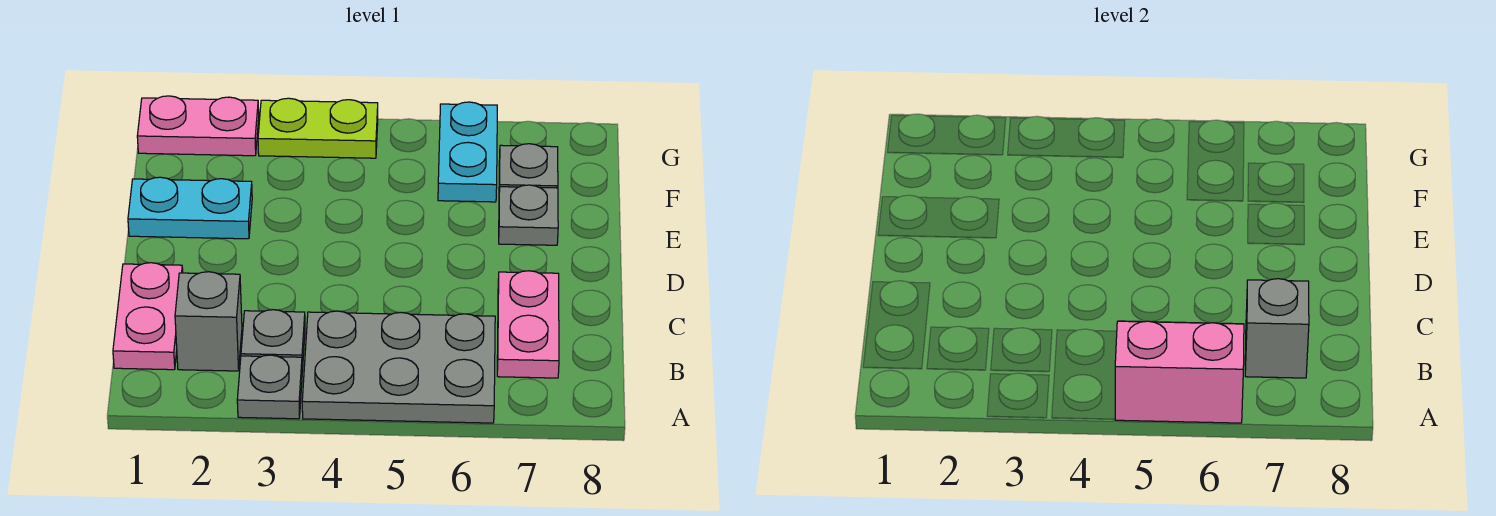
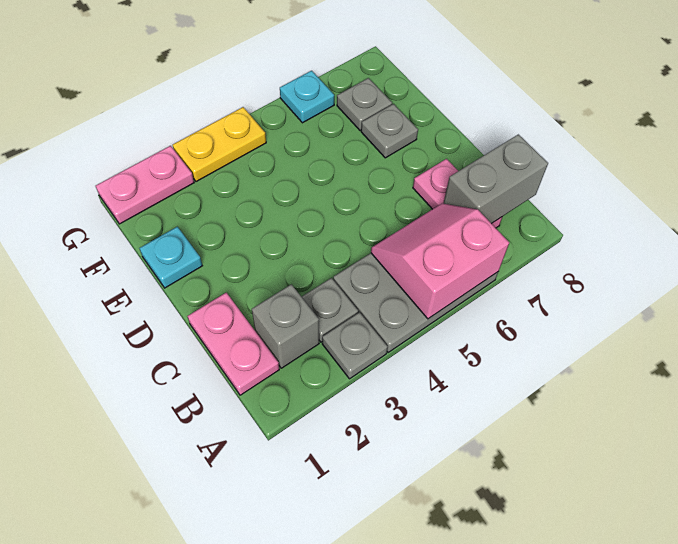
grey brick B7 level 2 -> grey brick B7:B8 level 2
cyan plate E1:E2 level 1 -> cyan plate E1 level 1
cyan plate F6:G6 level 1 -> cyan plate G6 level 1
lime plate G3:G4 level 1 -> yellow plate G3:G4 level 1

